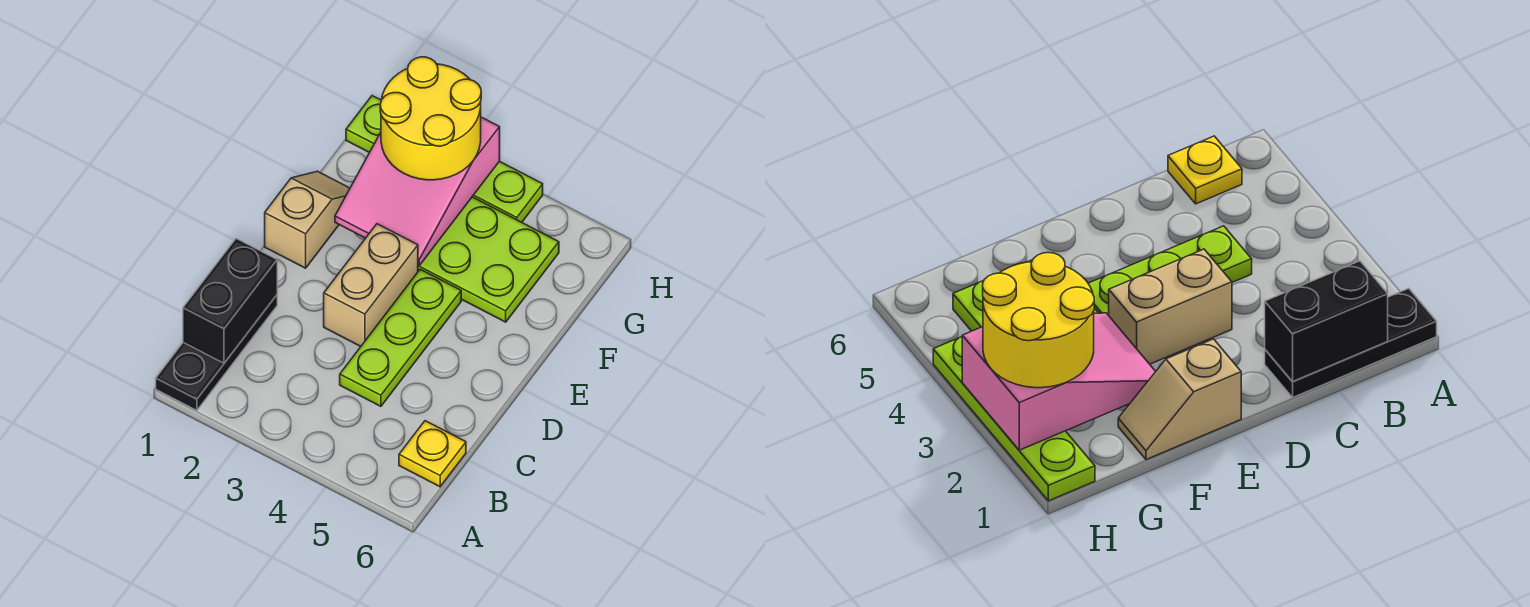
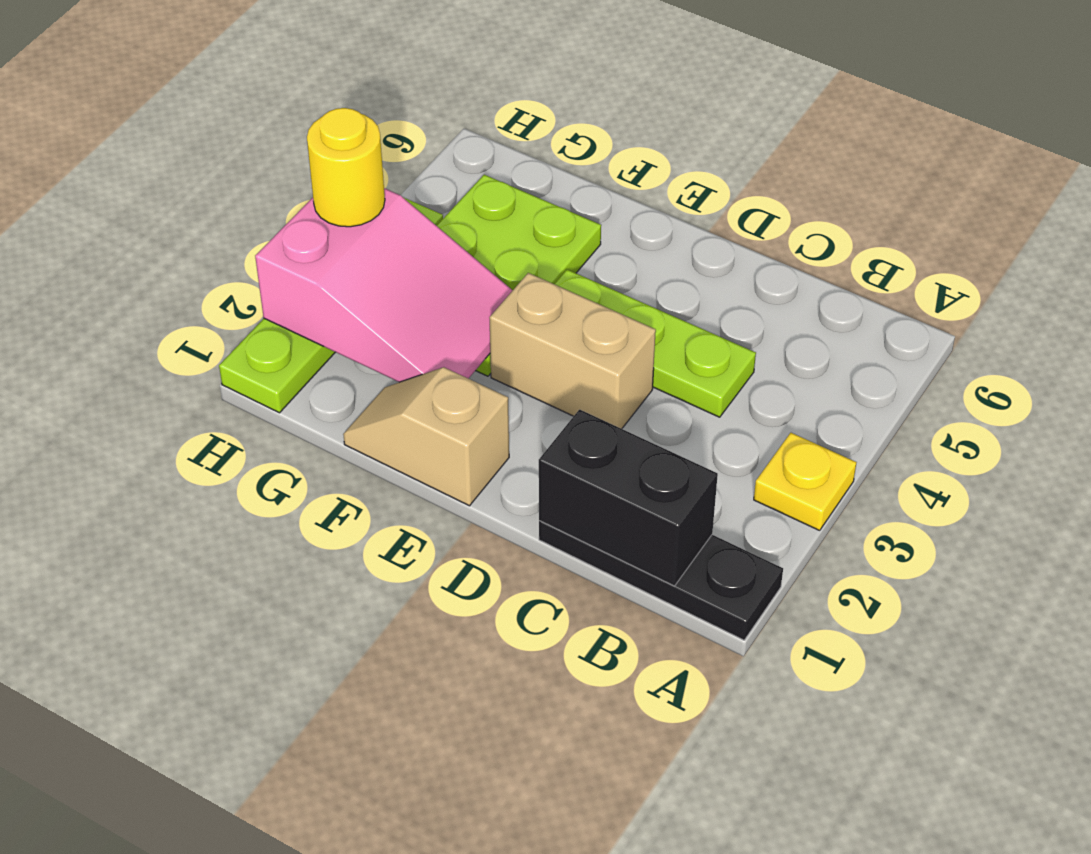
yellow plate B6 level 1 -> yellow plate A3 level 1
yellow round brick G2:H3 level 3 -> yellow round brick H3 level 3

